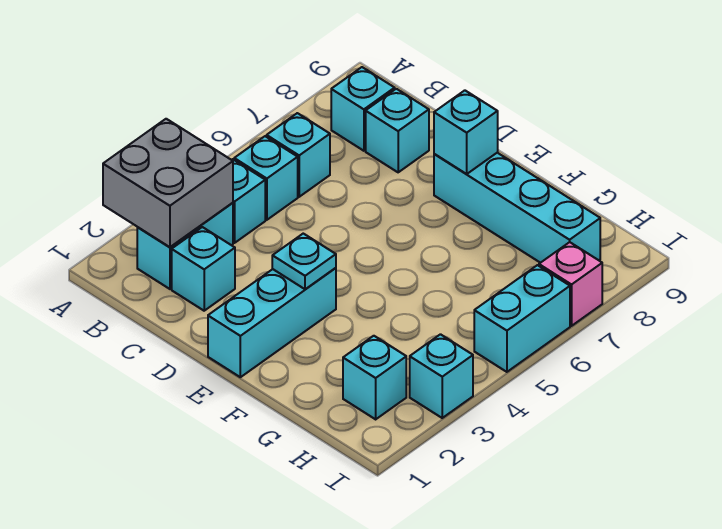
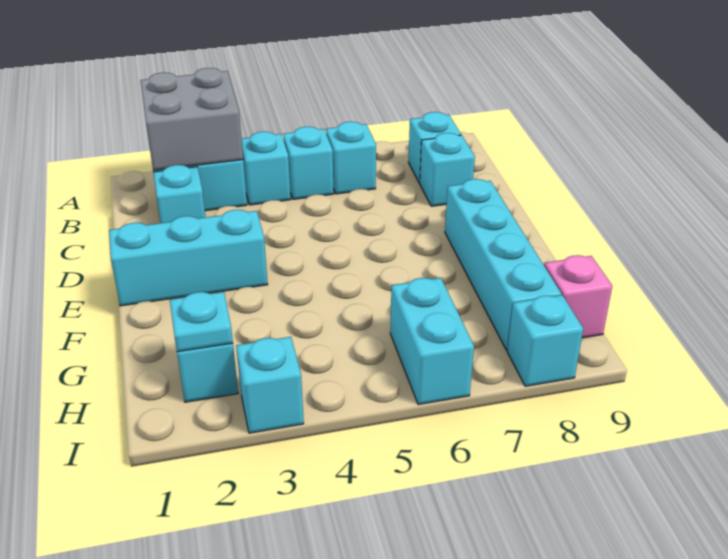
cyan plate E3 level 2 -> cyan plate H2 level 2
cyan brick E8 level 2 -> cyan brick I8 level 1
cyan brick I5:I6 level 1 -> cyan brick H6:I6 level 1
pink brick I7 level 1 -> pink brick H9 level 1

